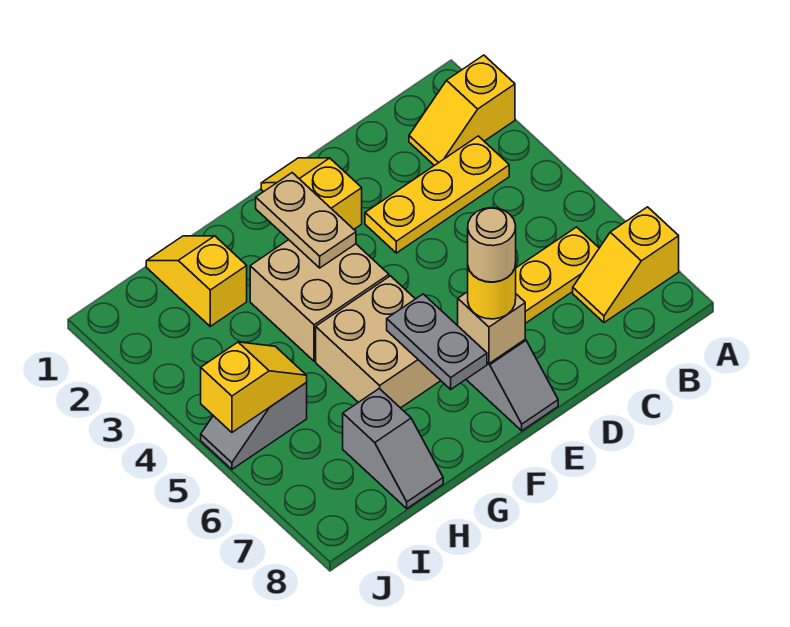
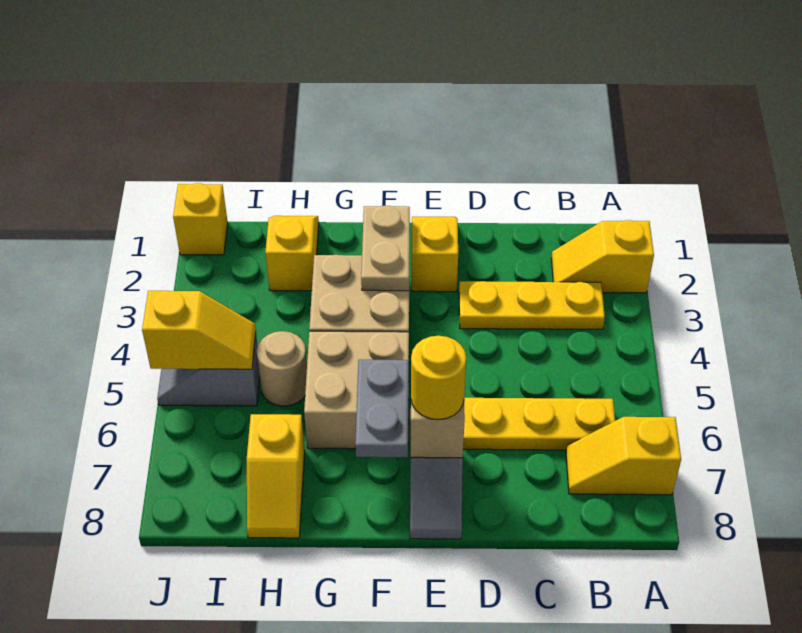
tan round brick E7 level 4 -> tan round brick H5 level 1
grey slope H7:H8 level 1 top 7 -> yellow slope H7:H8 level 1 top 7
none -> yellow brick J1 level 1

